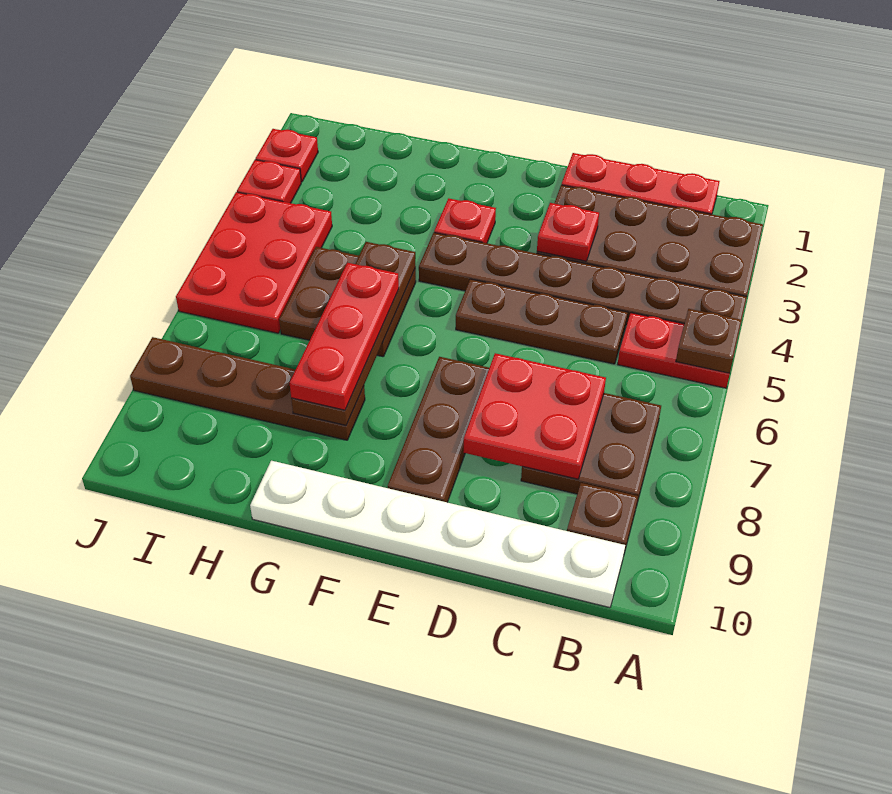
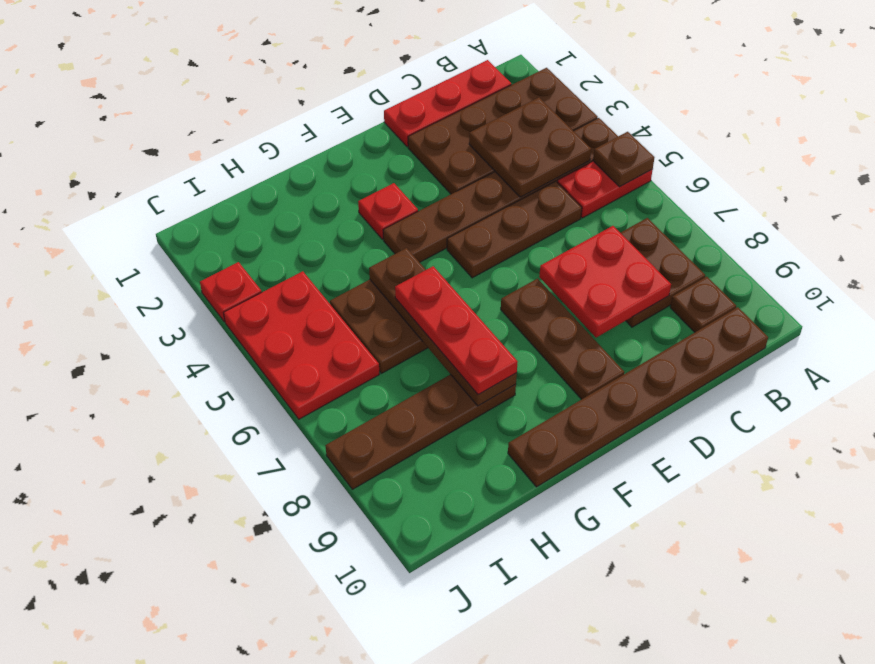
none -> brown plate B3:C4 level 2
white plate B10:G10 level 1 -> brown plate B10:G10 level 1
red plate D3 level 2 -> none
red plate J2 level 1 -> none

